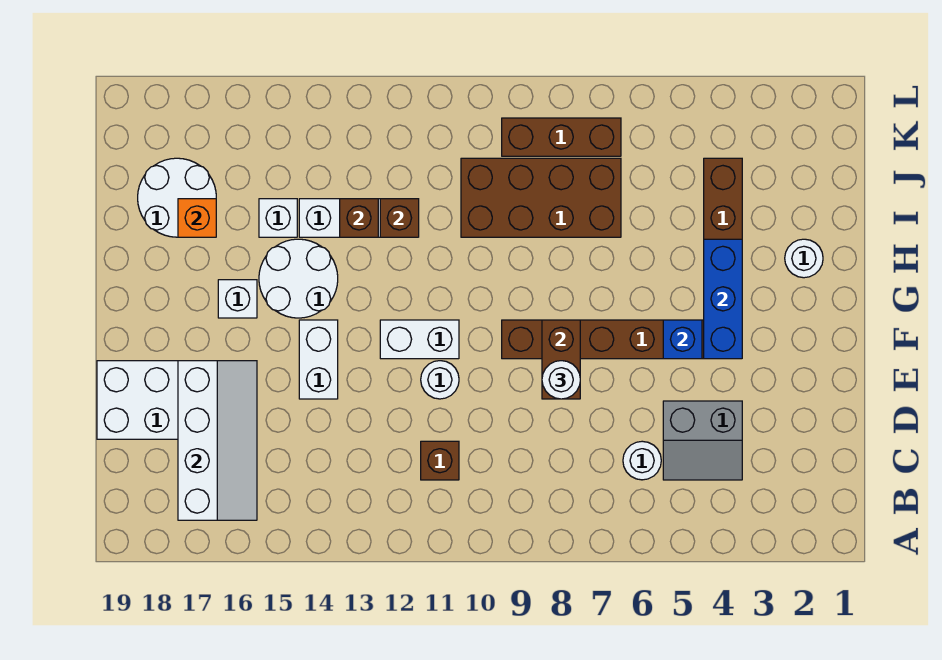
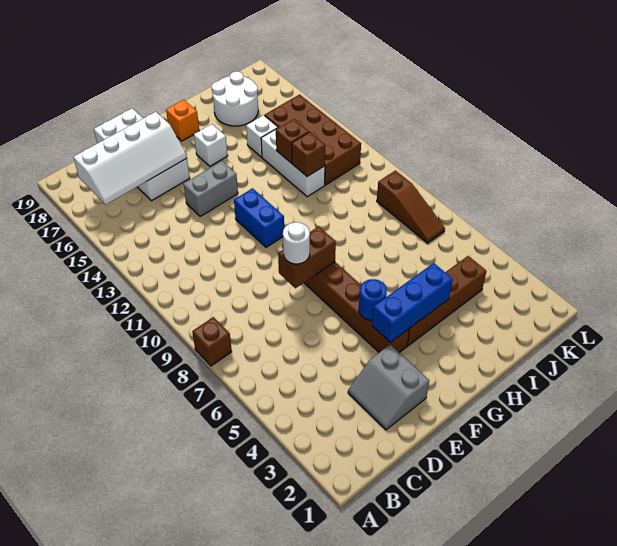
grey slope C4:D5 level 1 top D -> grey slope D2:E3 level 1 top E
white round brick C6 level 1 -> none
brown brick C11 level 1 -> brown brick A8 level 1
white round brick E11 level 1 -> none
white brick E14:F14 level 1 -> grey brick E14:F14 level 1
blue brick F5 level 2 -> blue round brick F5 level 2
white brick F11:F12 level 1 -> blue brick F11:F12 level 1
white round brick G14:H15 level 1 -> none
white round brick H2 level 1 -> none
brown brick I7:J10 level 1 -> brown brick J12:K15 level 1
orange brick I17 level 2 -> orange brick G18 level 1
brown brick K7:K9 level 1 -> brown slope K7:K9 level 1 top 9

